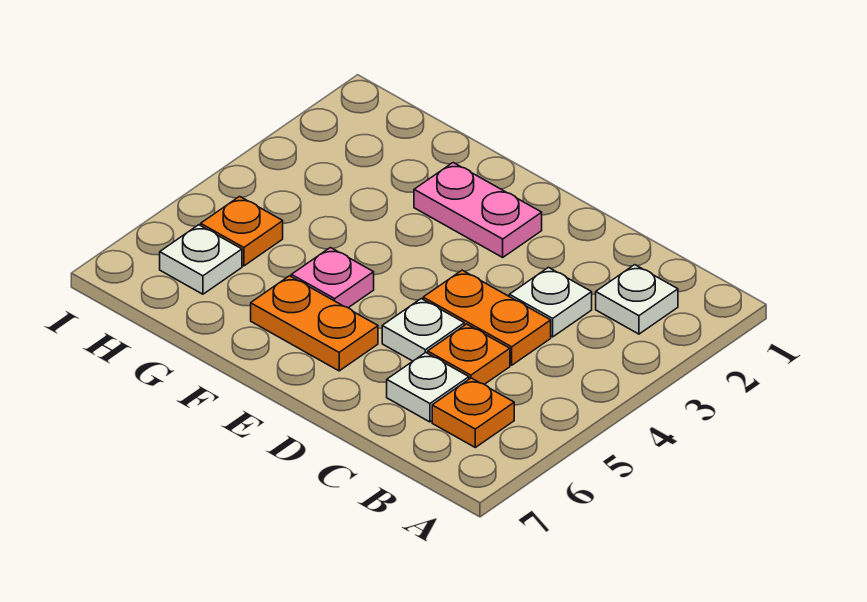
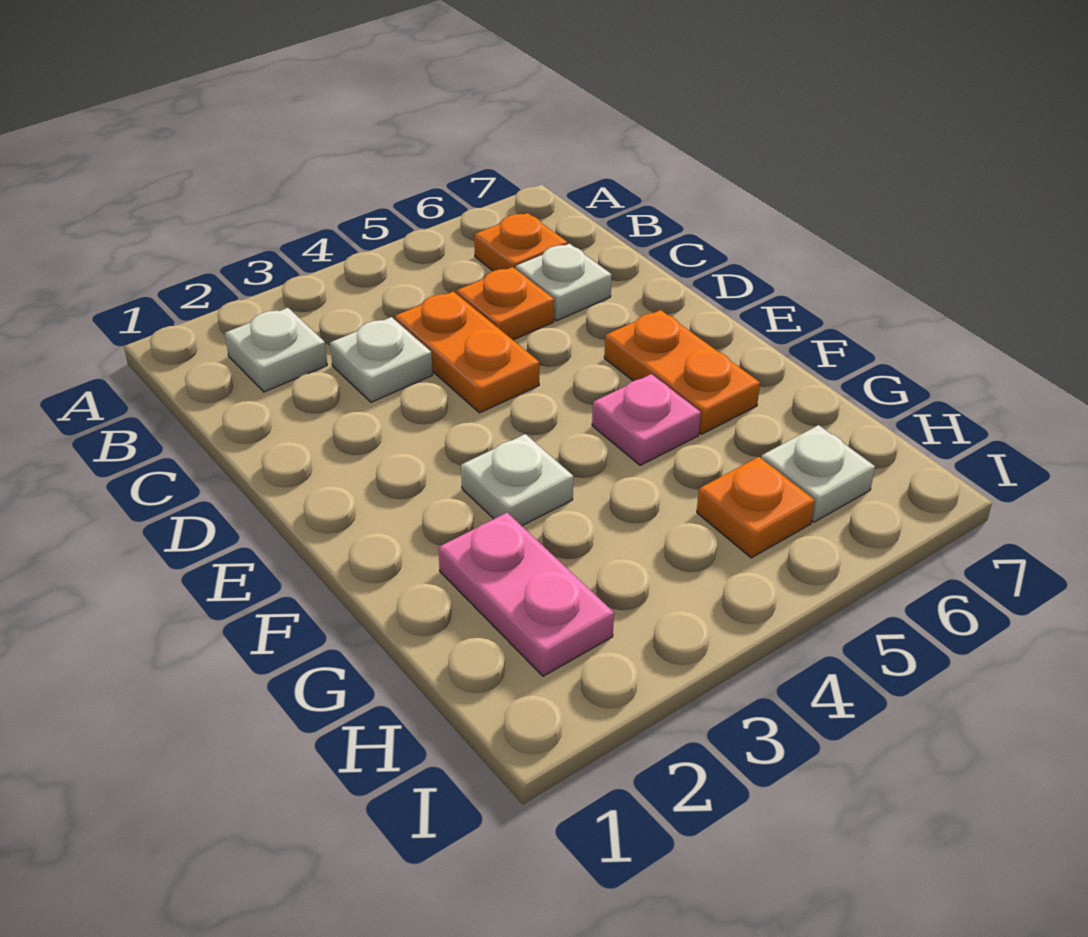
white plate D5 level 1 -> white plate F3 level 1
pink plate E2:F2 level 1 -> pink plate G2:H2 level 1

